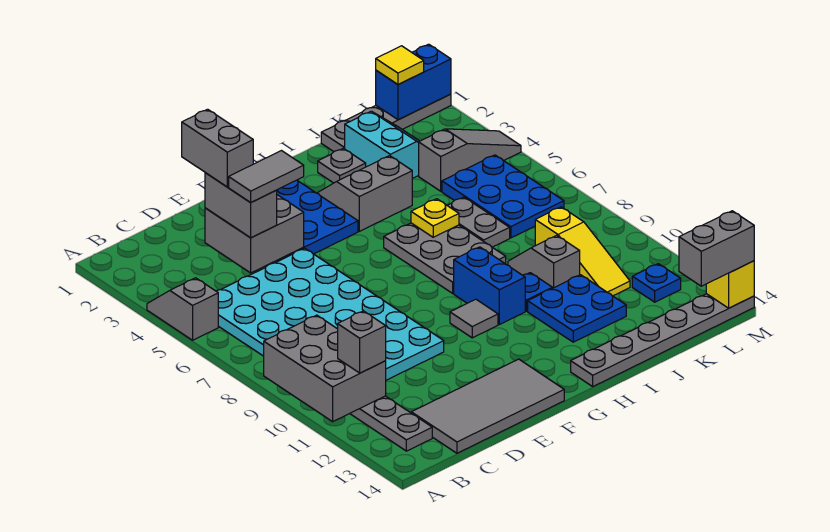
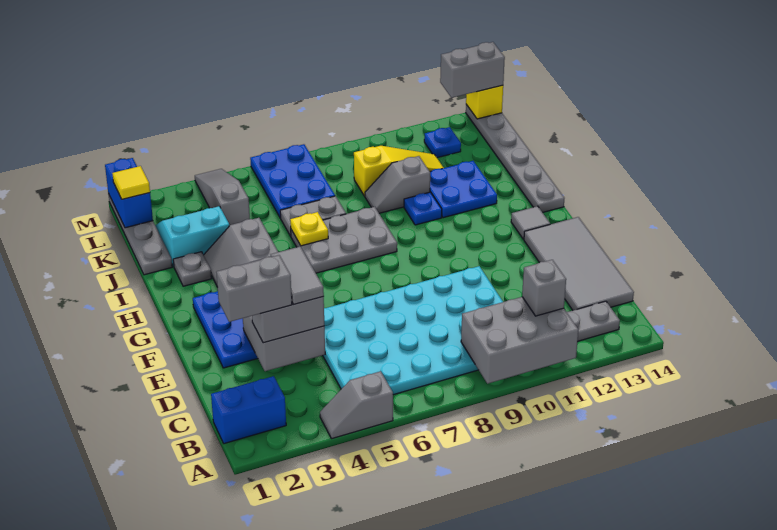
grey tile G10 level 1 -> grey tile G13 level 1
blue brick H9:H10 level 1 -> blue brick B1:B2 level 1
blue plate K5:L7 level 1 -> blue plate K6:M7 level 1
grey brick L14:M14 level 3 -> grey brick M13:M14 level 3

